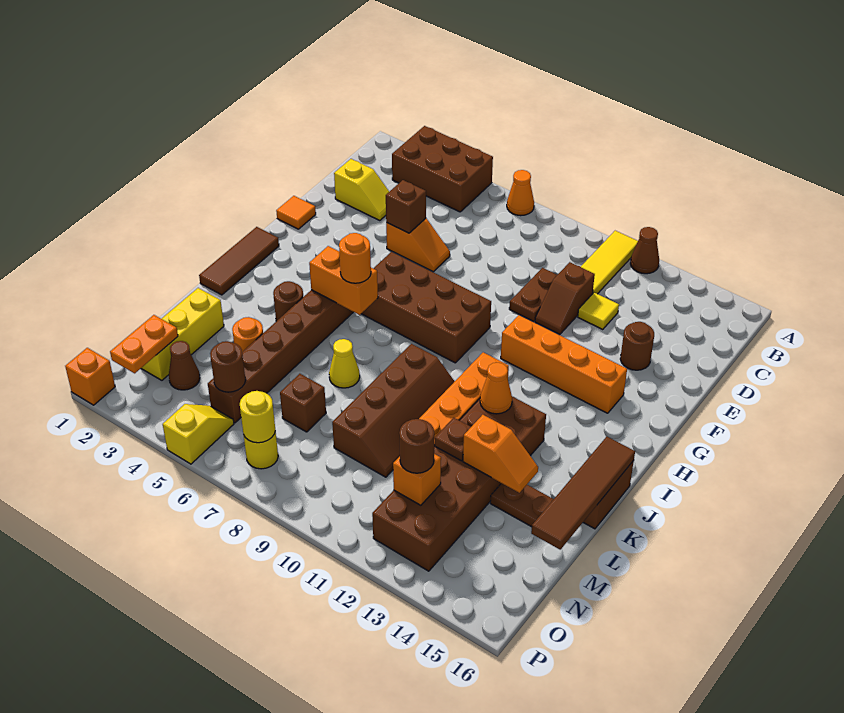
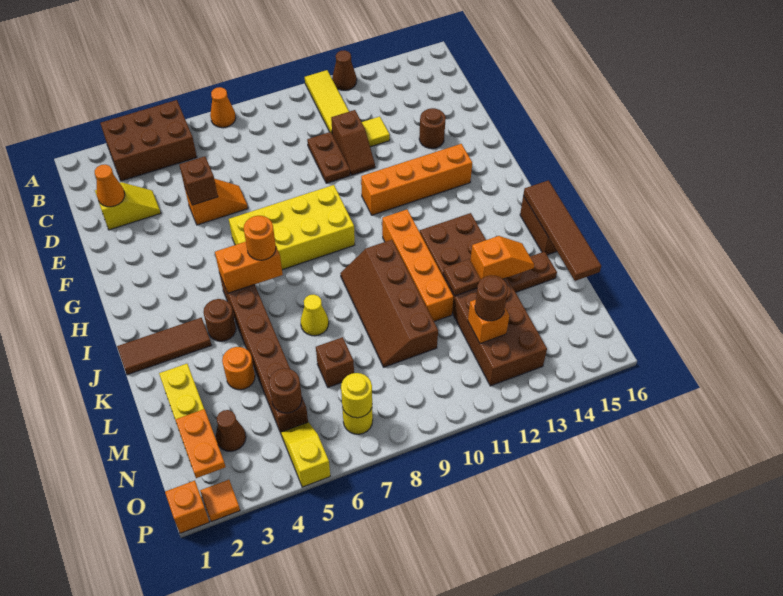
orange tile F1 level 1 -> orange tile P2 level 1
brown brick G6:H9 level 1 -> yellow brick G6:H9 level 1
brown tile H1:J1 level 1 -> brown tile J1:J3 level 1
brown slope J9:M10 level 1 top 9 -> brown slope J9:M10 level 1 top 10
orange cone J12 level 2 -> orange cone D2 level 2

